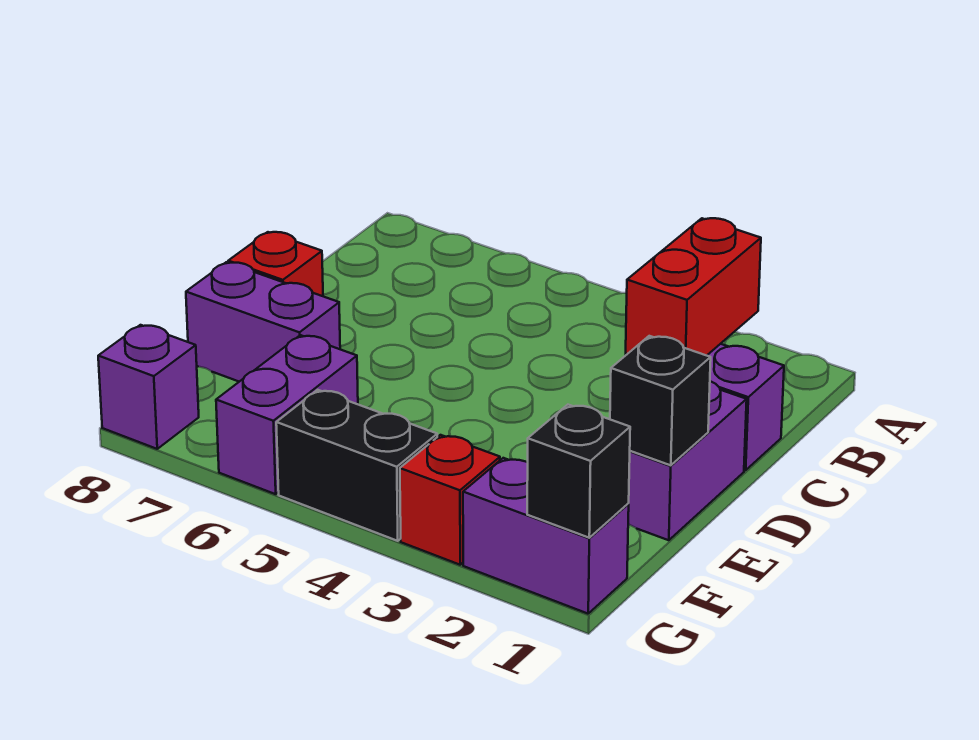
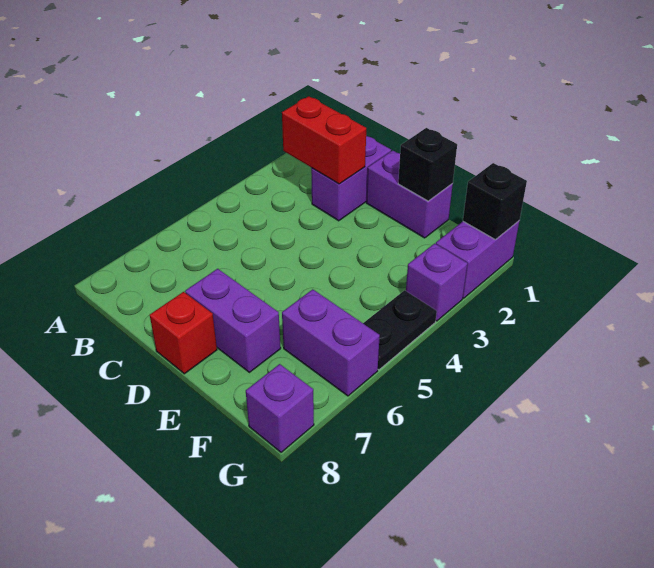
purple brick E7:E8 level 1 -> purple brick D7:E7 level 1
red brick G3 level 1 -> purple brick G3 level 1
black brick G4:G5 level 1 -> black plate G4:G5 level 1

